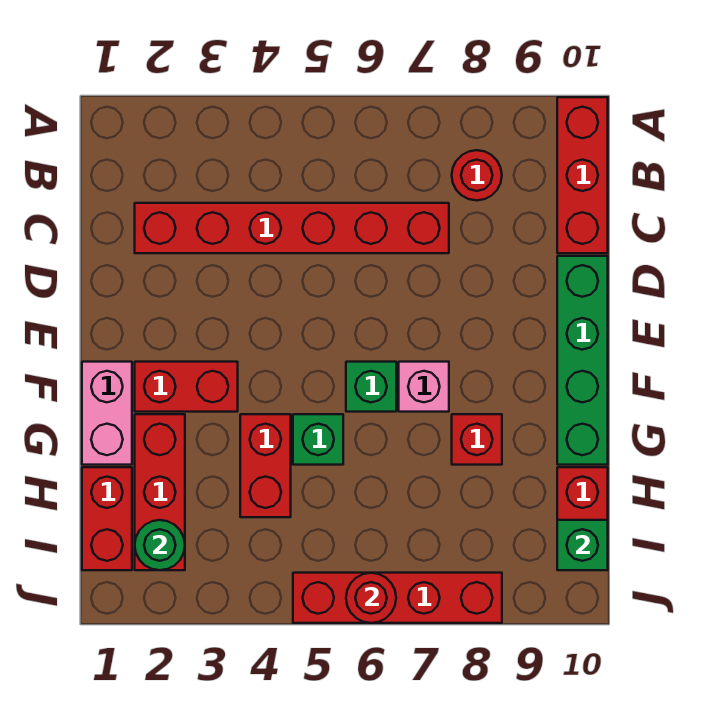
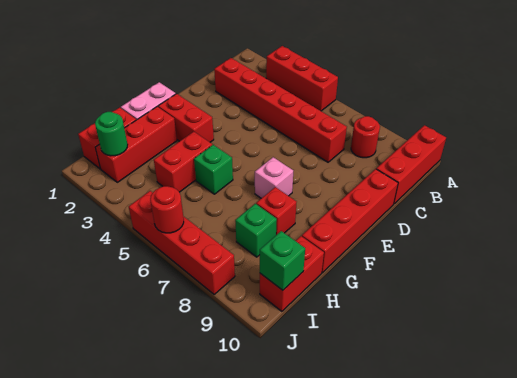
none -> red brick A3:A5 level 1
green brick D10:G10 level 1 -> red brick D10:G10 level 1
green brick F6 level 1 -> green brick H8 level 1

